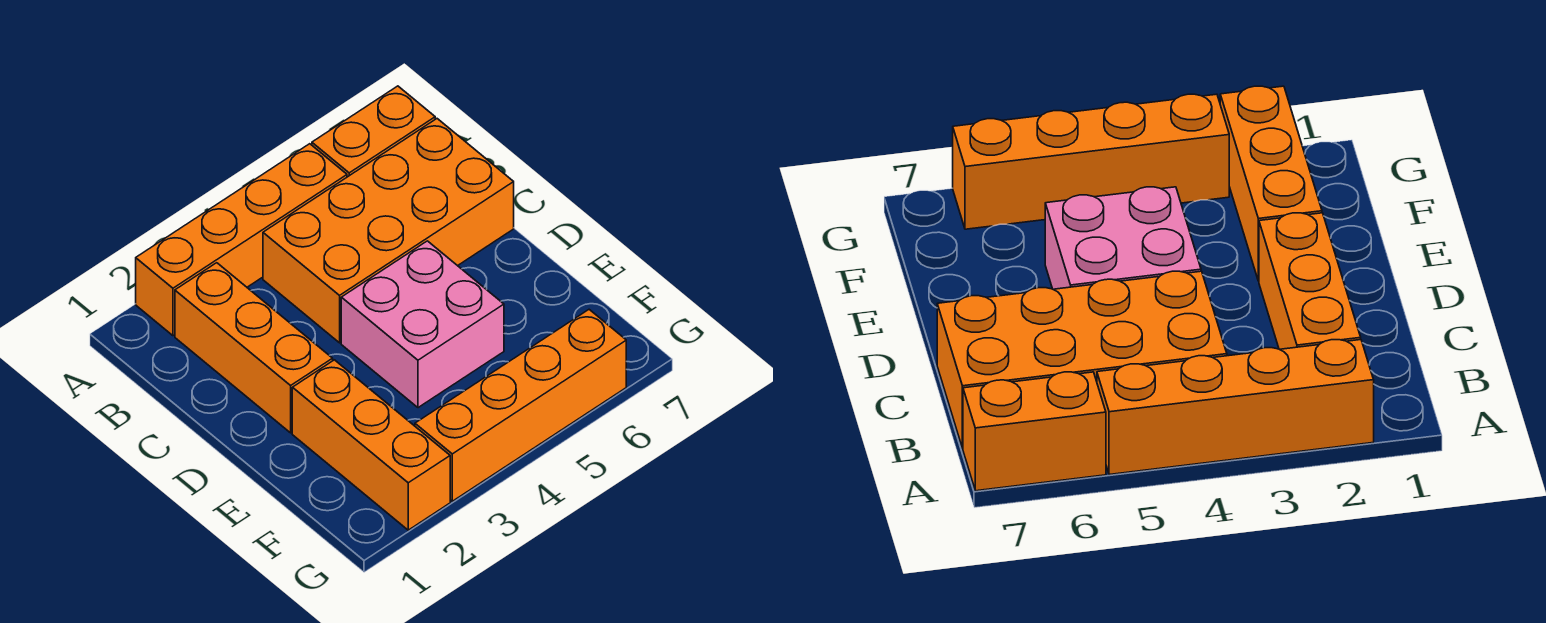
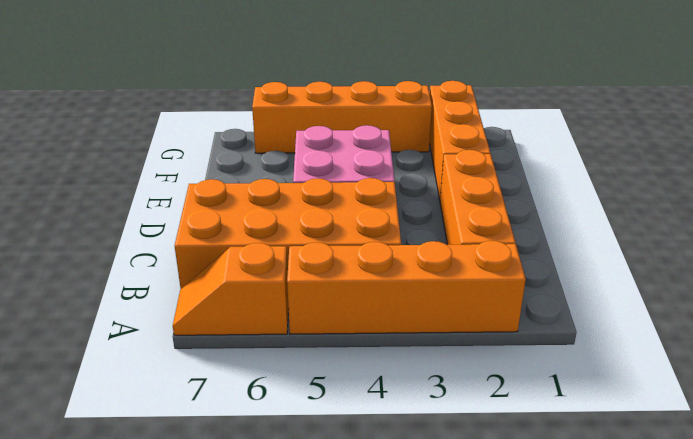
orange brick A6:A7 level 1 -> orange slope A6:A7 level 1 top 6

